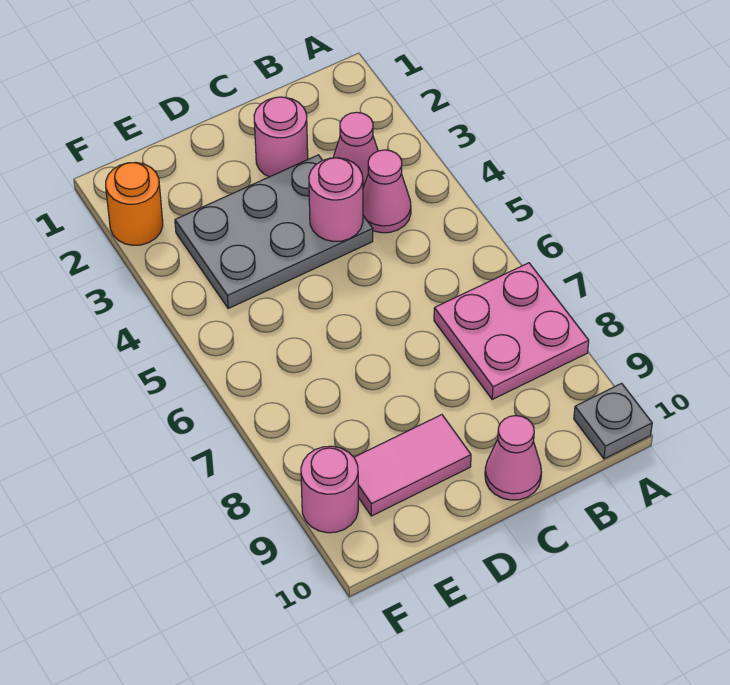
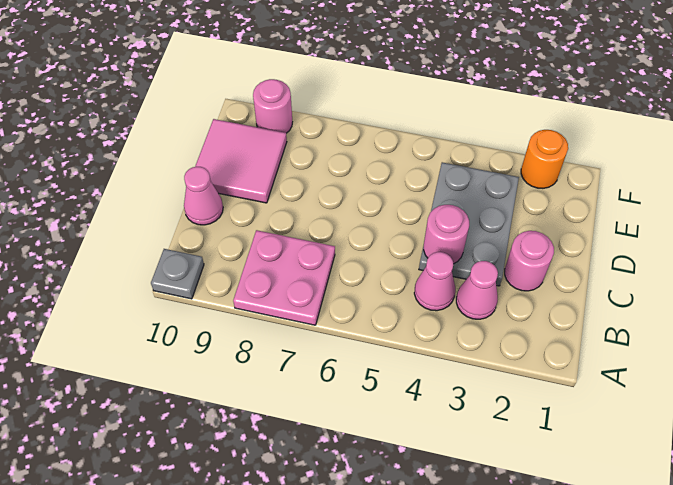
pink tile D9:E9 level 1 -> pink tile D9:E10 level 1

